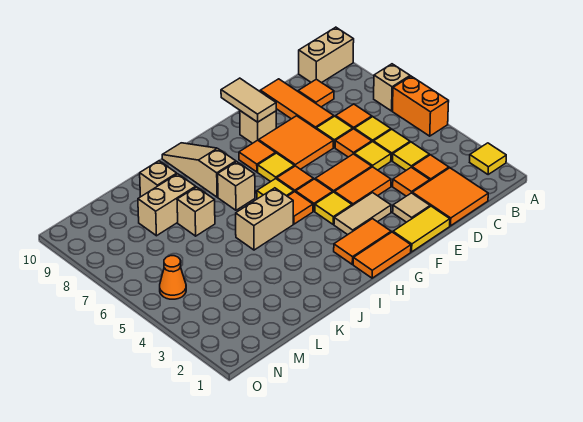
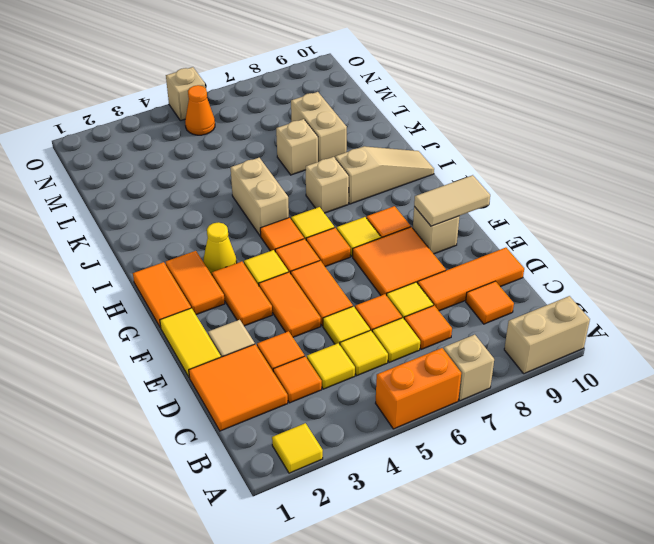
tan brick A10:B10 level 1 -> tan brick A9:A10 level 1
tan tile F3:G3 level 1 -> orange tile F3:G3 level 1
none -> yellow cone H3 level 1
tan brick K9 level 1 -> tan brick O5 level 1

